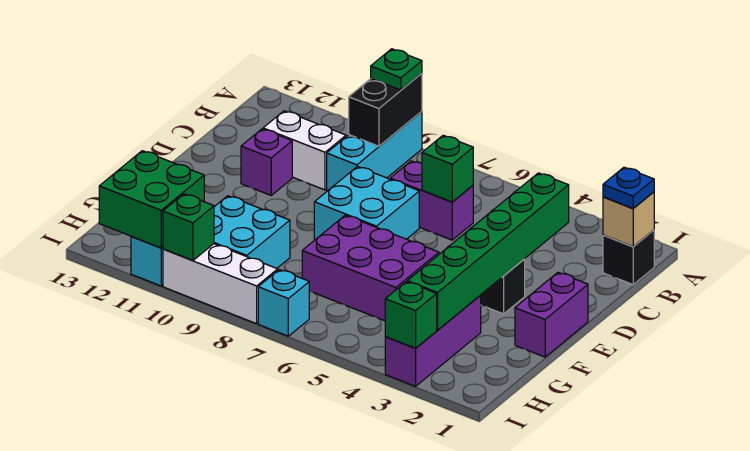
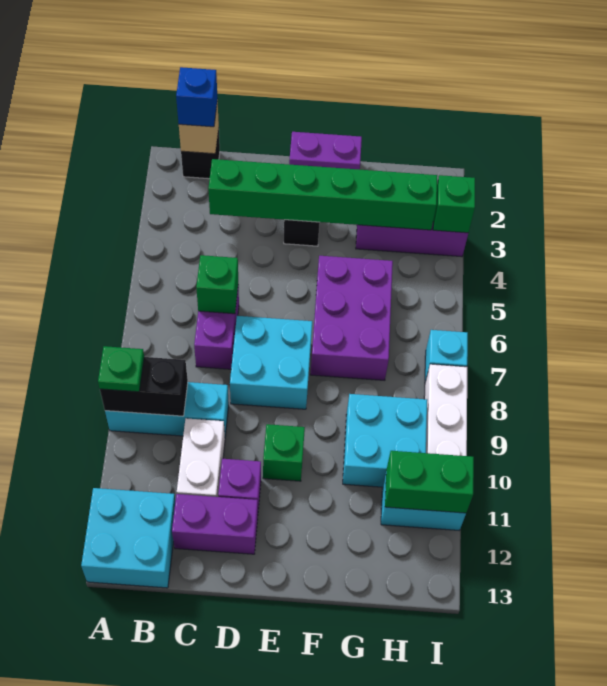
none -> cyan brick A12:B13 level 1
blue plate B1 level 3 -> blue brick B1 level 3
none -> purple brick C12:D12 level 1
green brick H11:I12 level 2 -> green brick H11:I11 level 2
green brick I10 level 2 -> green brick E10 level 1

